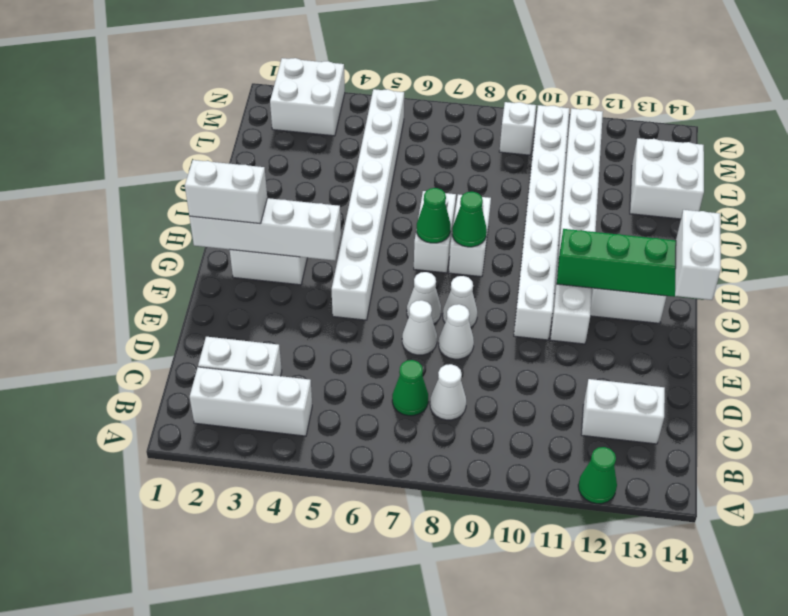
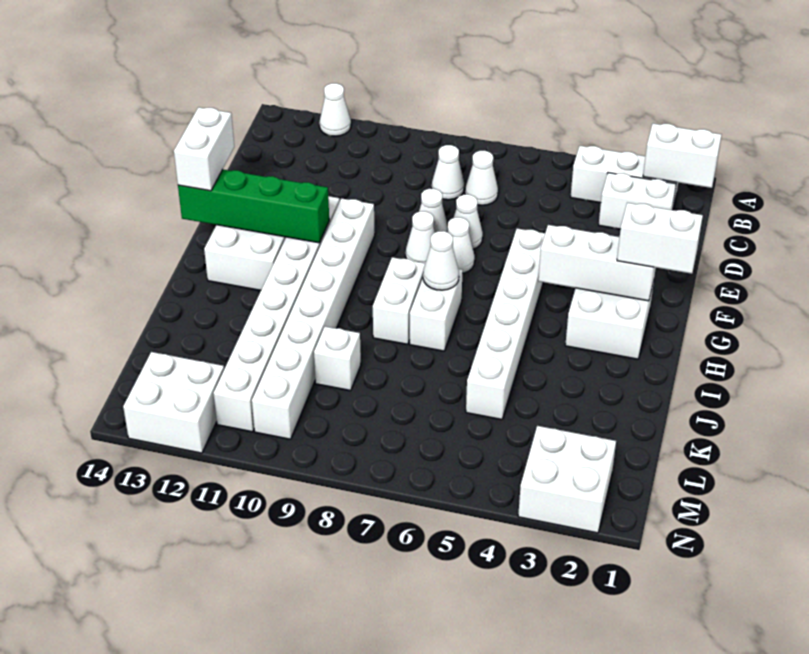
green cone A12 level 1 -> white cone A12 level 1
green cone C7 level 1 -> white cone C7 level 1
white brick C12:C13 level 1 -> white brick B1:B2 level 2
white brick F5:M5 level 1 -> white brick F5:K5 level 1
white brick G1:G4 level 2 -> white brick G2:G4 level 2
green cone H7 level 2 -> white cone H7 level 2
green cone H8 level 2 -> none
white brick K13:L14 level 1 -> white brick M12:N13 level 1
white brick M9 level 1 -> white brick K9 level 1

